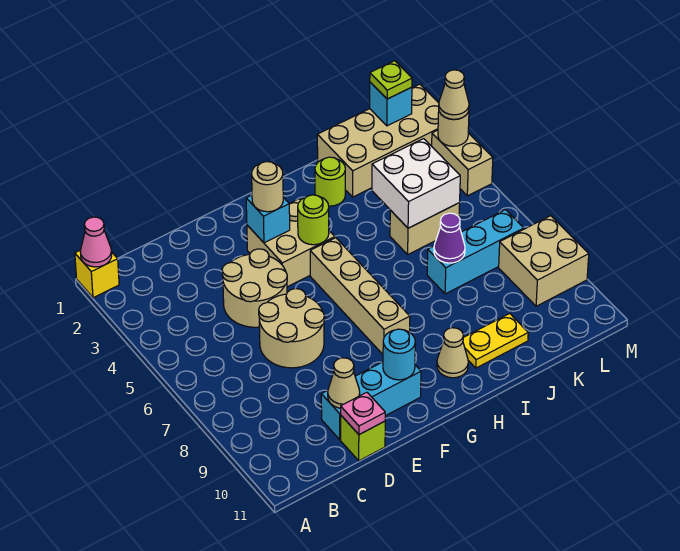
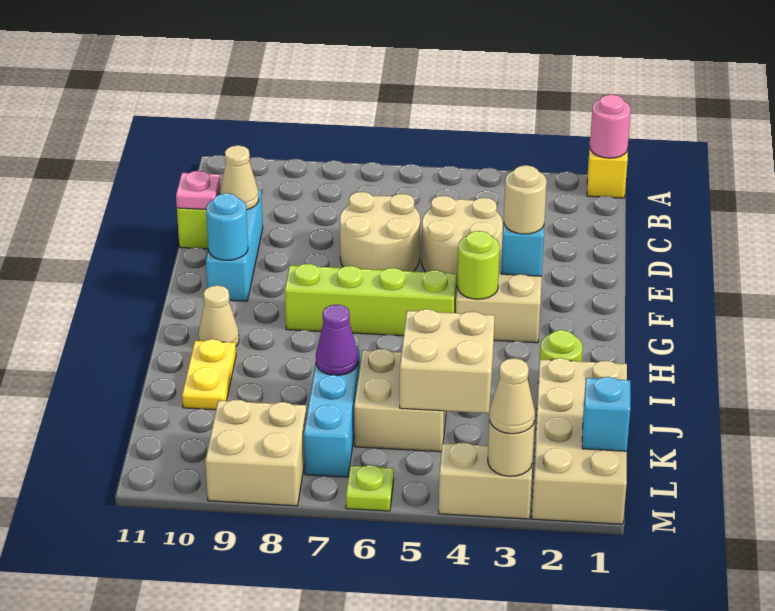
pink cone A1 level 2 -> pink round brick A1 level 2
tan brick G5:G8 level 1 -> lime brick G5:G8 level 1
white brick J4:K5 level 2 -> tan brick J4:K5 level 2
tan brick J5:K5 level 1 -> tan brick J5:K6 level 1
lime plate L1 level 3 -> lime plate M6 level 1

